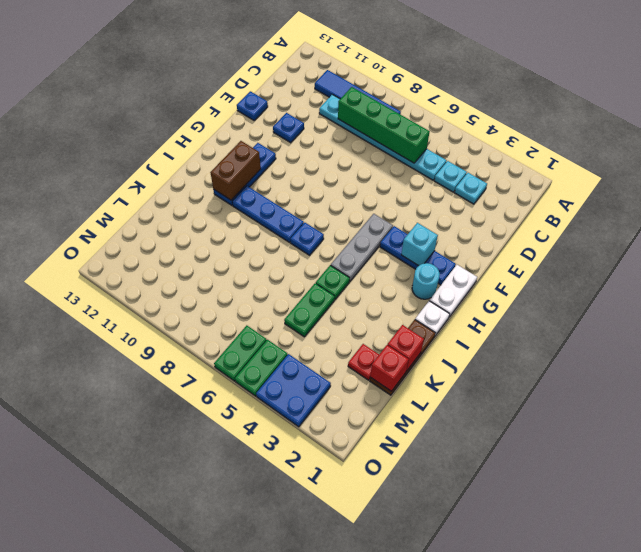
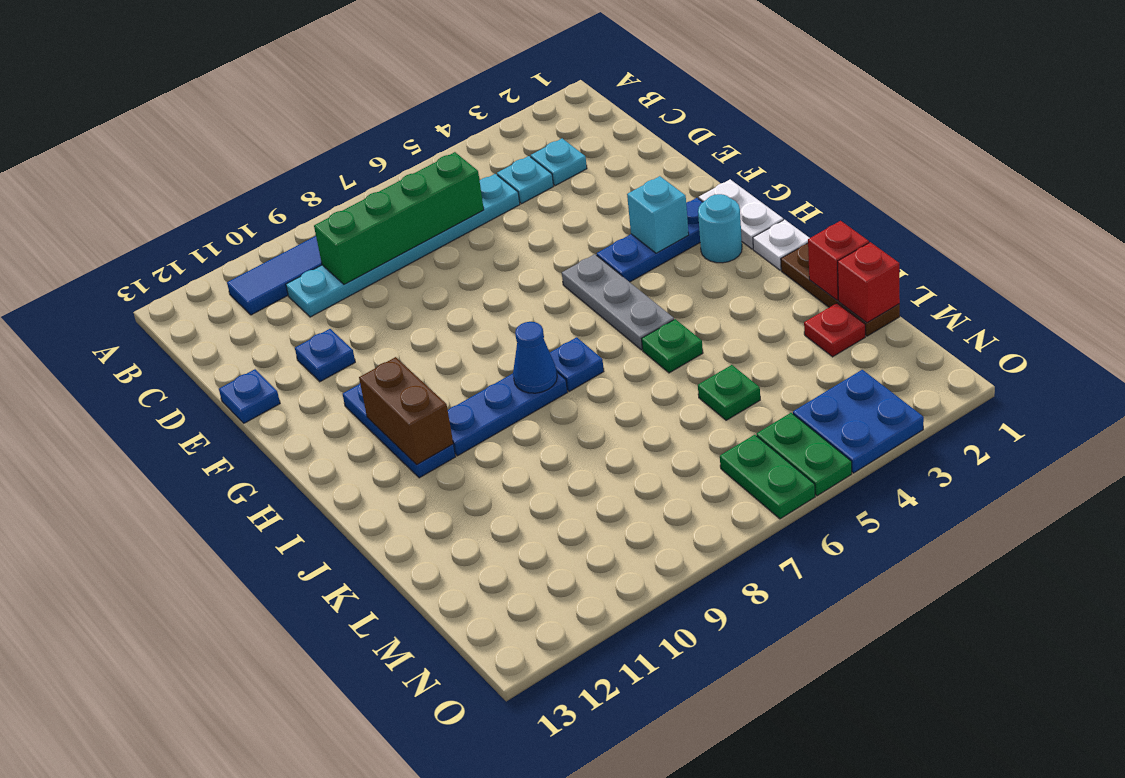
none -> blue cone I8 level 2
green plate K5:L5 level 1 -> green plate L5 level 1

